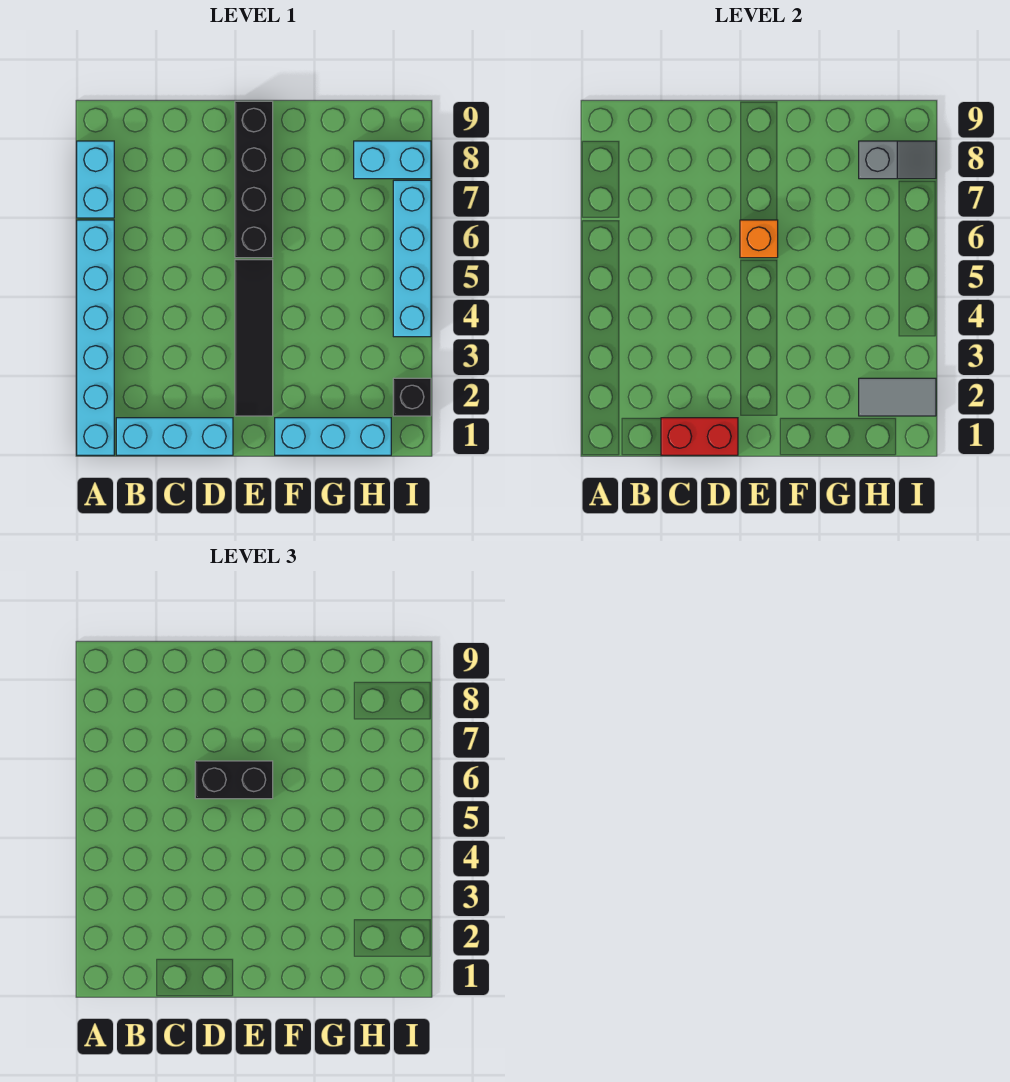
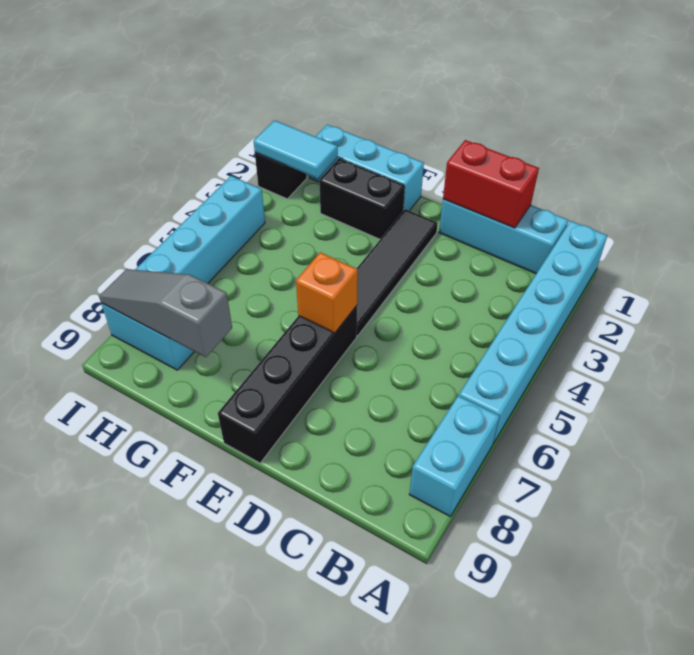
black brick D6:E6 level 3 -> black brick F2:G2 level 1
grey tile H2:I2 level 2 -> cyan tile H2:I2 level 2
grey slope H8:I8 level 2 top H -> grey slope G8:I8 level 2 top G

